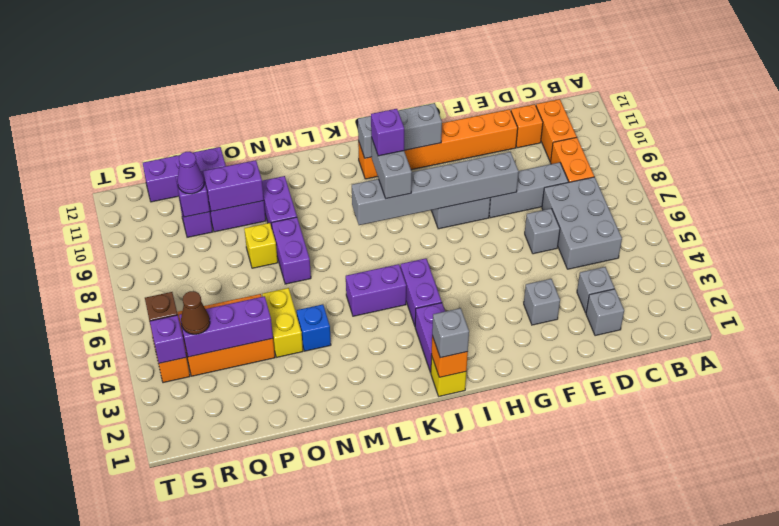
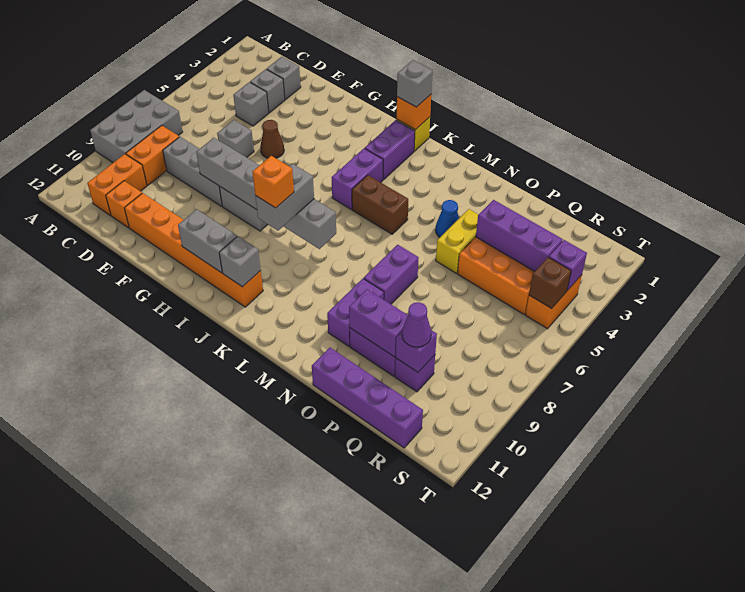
grey brick C5:D7 level 1 -> grey brick A7:B9 level 1
grey brick F3 level 1 -> grey brick D4 level 1
purple brick J9 level 4 -> orange brick J9 level 4
purple brick K5:L5 level 1 -> brown brick K5:L5 level 1
blue brick N4 level 1 -> blue cone N4 level 1
yellow brick O8 level 1 -> none
purple brick P12:R12 level 1 -> purple brick O12:R12 level 1
brown cone R4 level 3 -> brown cone F5 level 1

